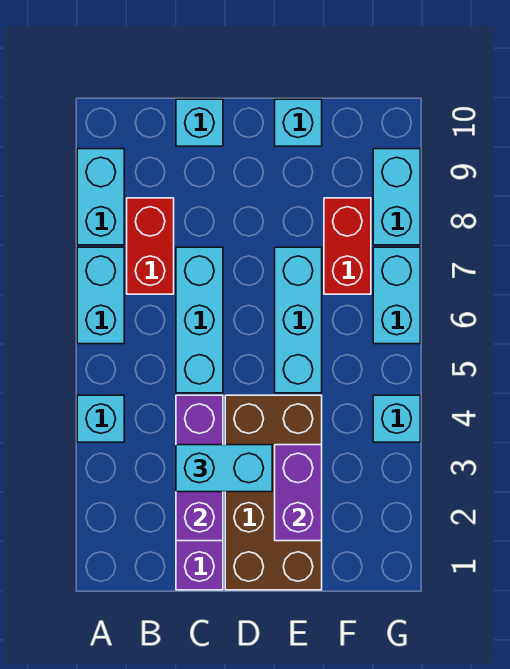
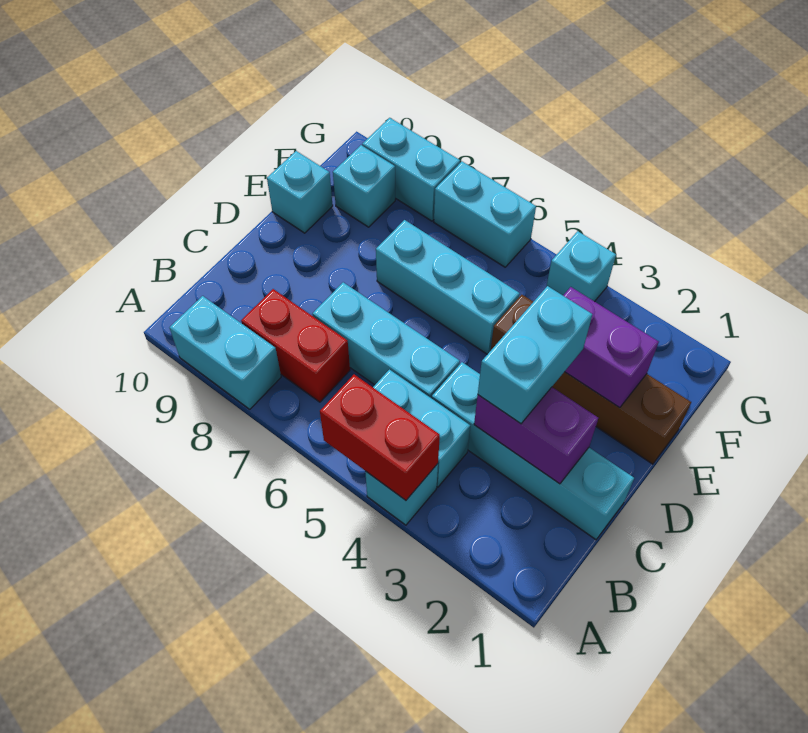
cyan brick A6:A7 level 1 -> cyan brick B4:B5 level 1
purple brick C1:C4 level 1 -> cyan brick C1:C4 level 1
cyan brick C10 level 1 -> cyan brick F9 level 1
brown brick D1:E4 level 1 -> brown brick E1:E4 level 1
red brick F7:F8 level 1 -> red brick A4:A5 level 2

